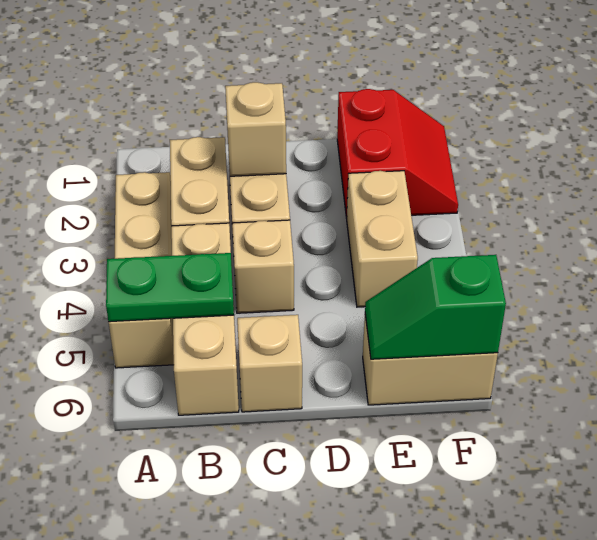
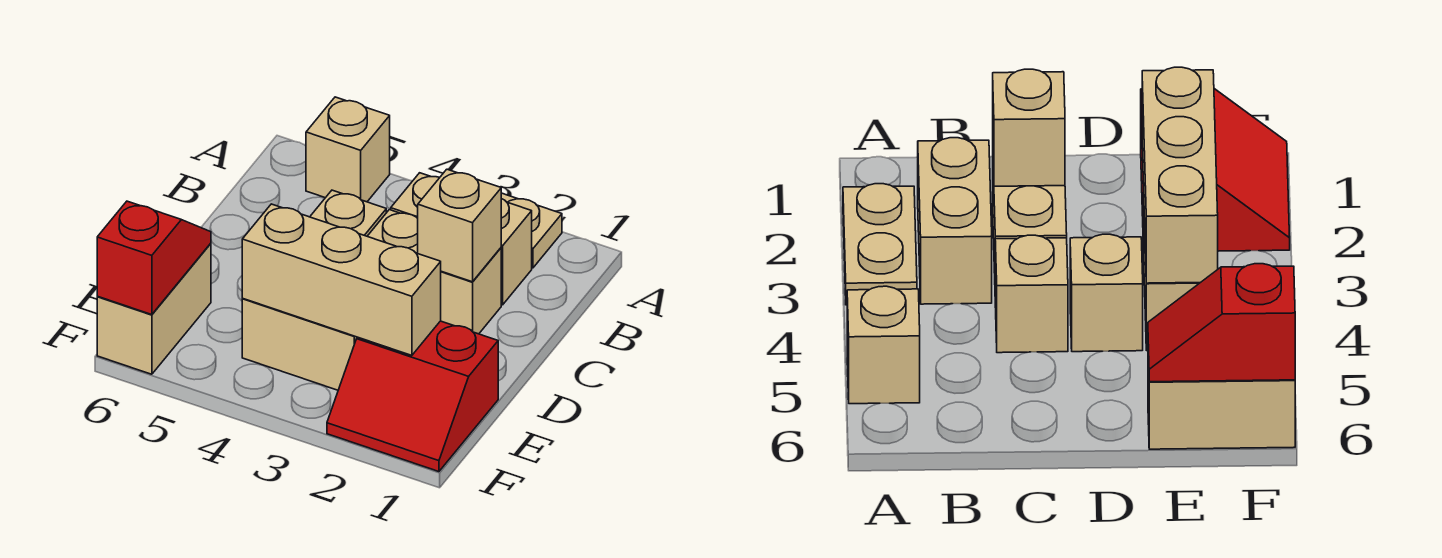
green plate A5:B5 level 2 -> none
tan brick B4:B6 level 1 -> tan brick E2:E4 level 2
tan brick C6 level 1 -> tan brick D4 level 1
green slope E6:F6 level 2 top F -> red slope E6:F6 level 2 top F

